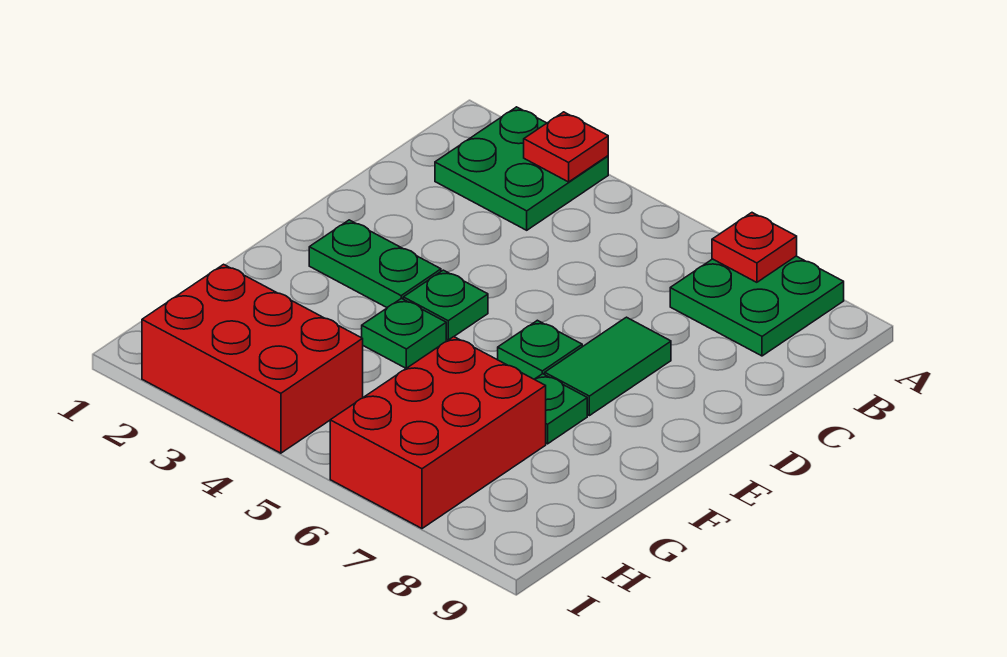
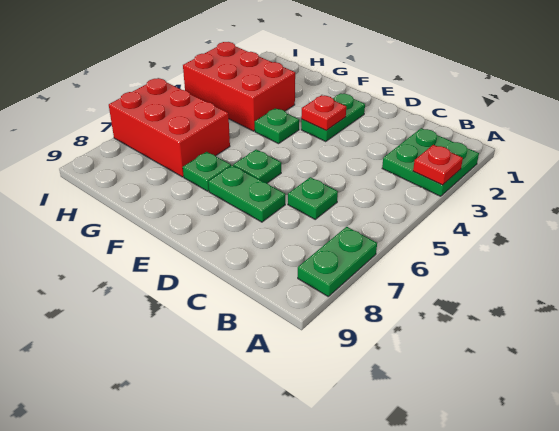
green plate A7:B8 level 1 -> green plate A7:A8 level 1
red plate A7 level 2 -> red plate E3 level 2
green tile D7:E7 level 1 -> green plate D7:E7 level 1
green plate E4 level 1 -> green plate C6 level 1
red brick H2:I4 level 1 -> red brick G3:I4 level 1

